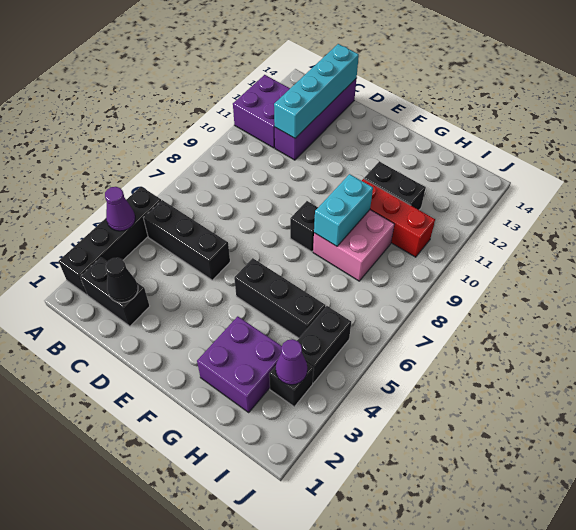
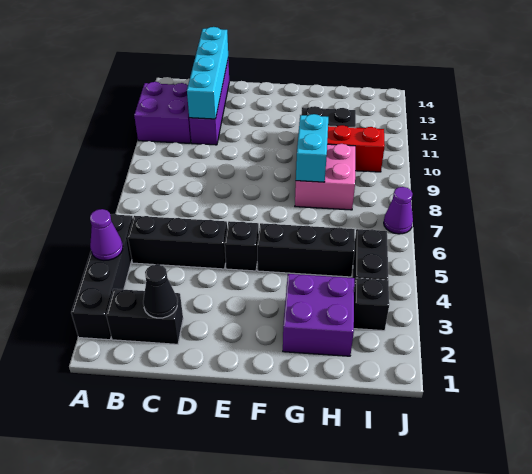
black brick F8 level 1 -> black brick E5 level 1
purple cone I3 level 2 -> purple cone J7 level 1

